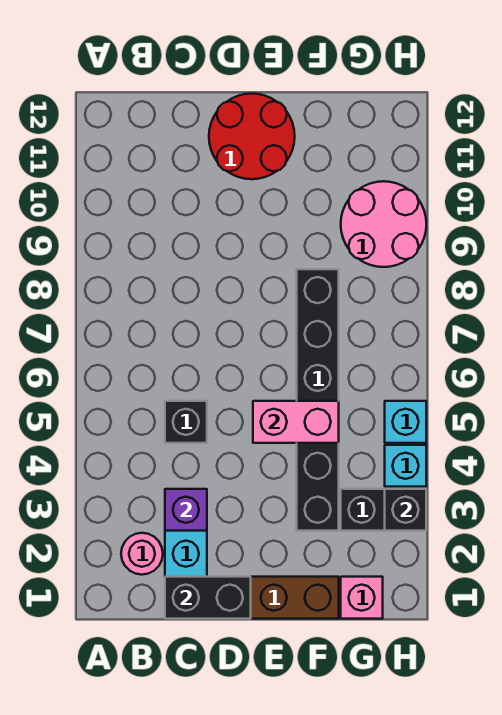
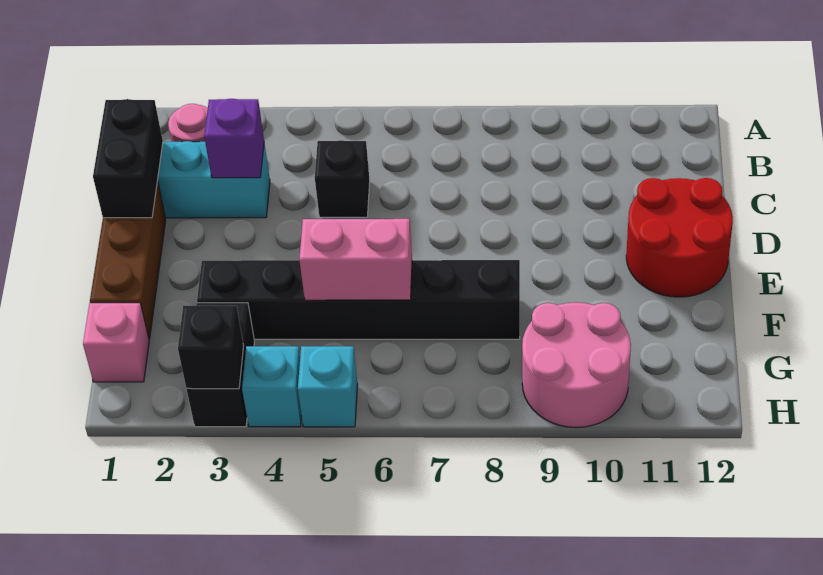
pink brick E5:F5 level 2 -> pink brick F5:F6 level 2

